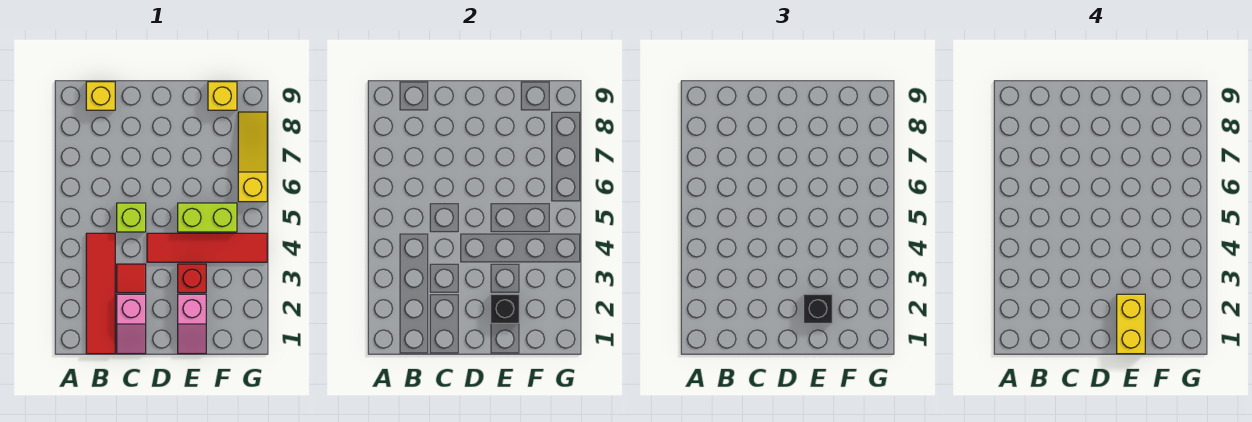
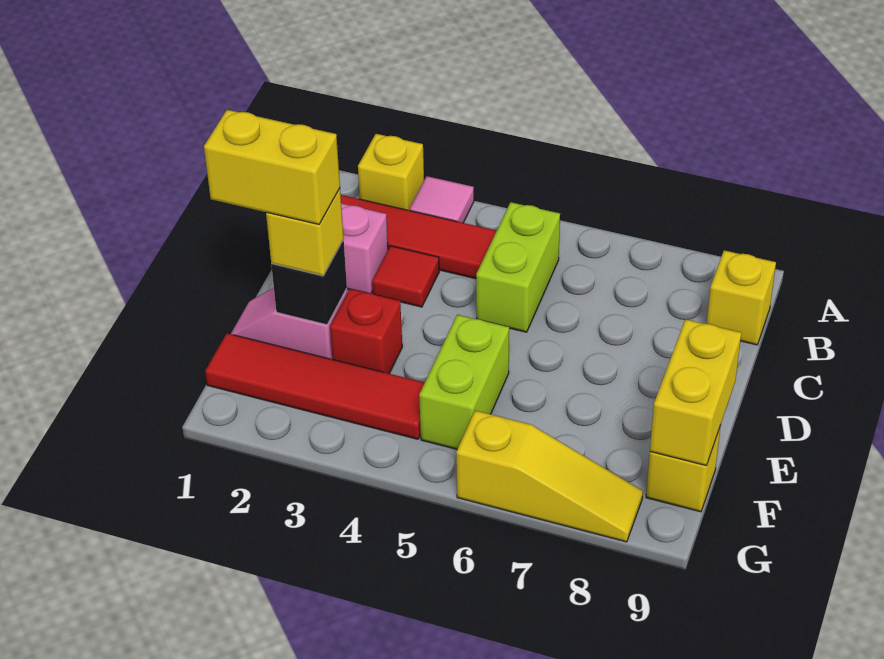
none -> yellow brick A2 level 1
none -> pink tile A3 level 1
lime brick C5 level 1 -> lime brick B5:C5 level 1
red tile D4:G4 level 1 -> red tile F1:F4 level 1
black brick E2 level 3 -> yellow brick E2 level 3
none -> yellow brick E9:F9 level 2

